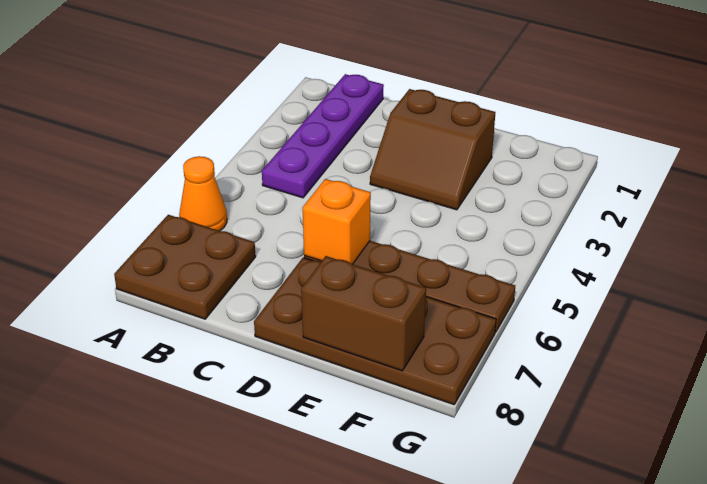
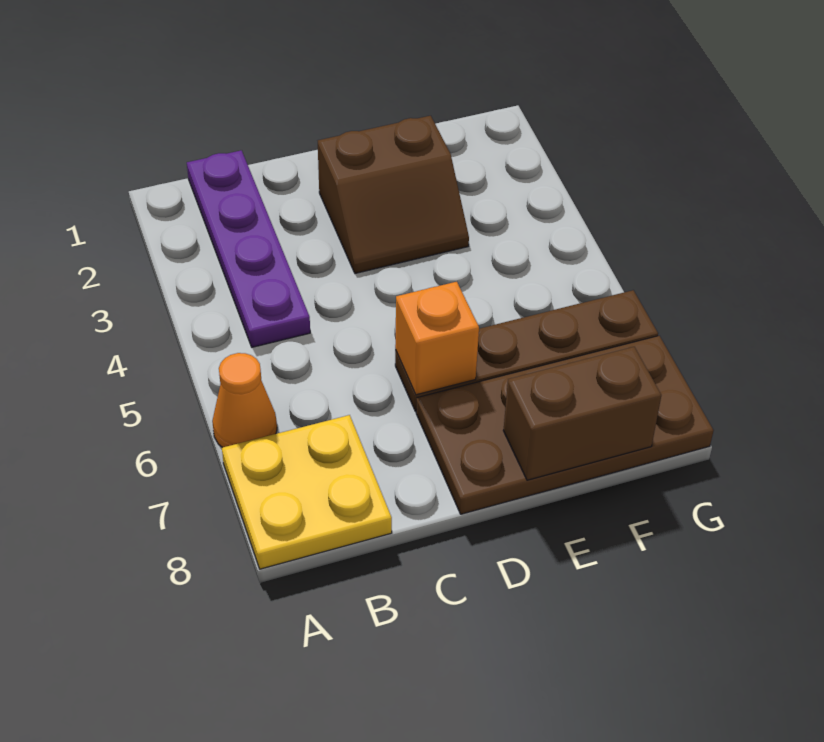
brown plate A7:B8 level 1 -> yellow plate A7:B8 level 1

